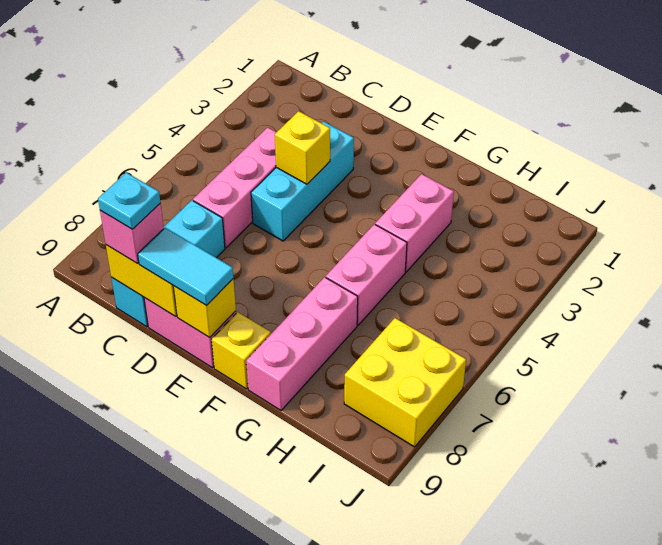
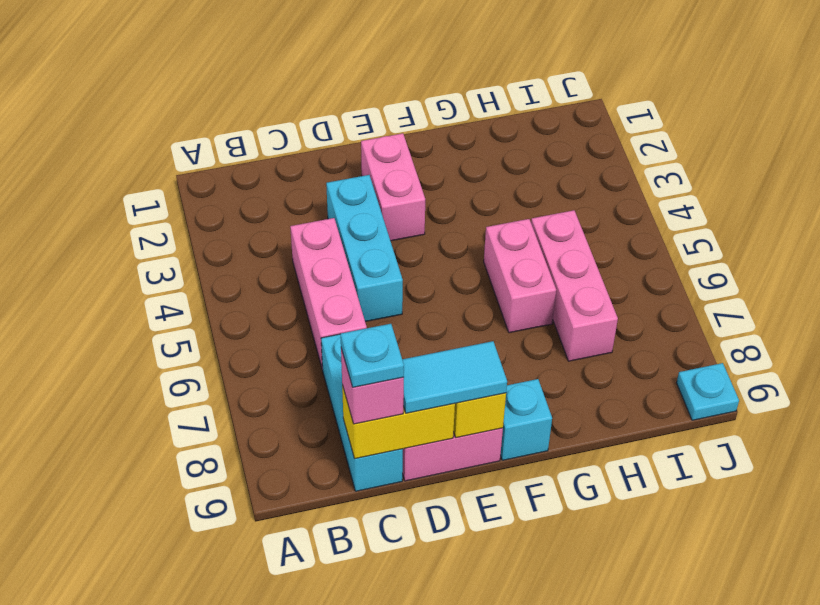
yellow brick D4 level 2 -> none
yellow brick F9 level 1 -> cyan brick F9 level 1
pink brick G3:G4 level 1 -> pink brick E2:E3 level 1
pink brick G7:G9 level 1 -> pink brick H5:H7 level 1
yellow brick I7:J8 level 1 -> none
none -> cyan plate J9 level 1

